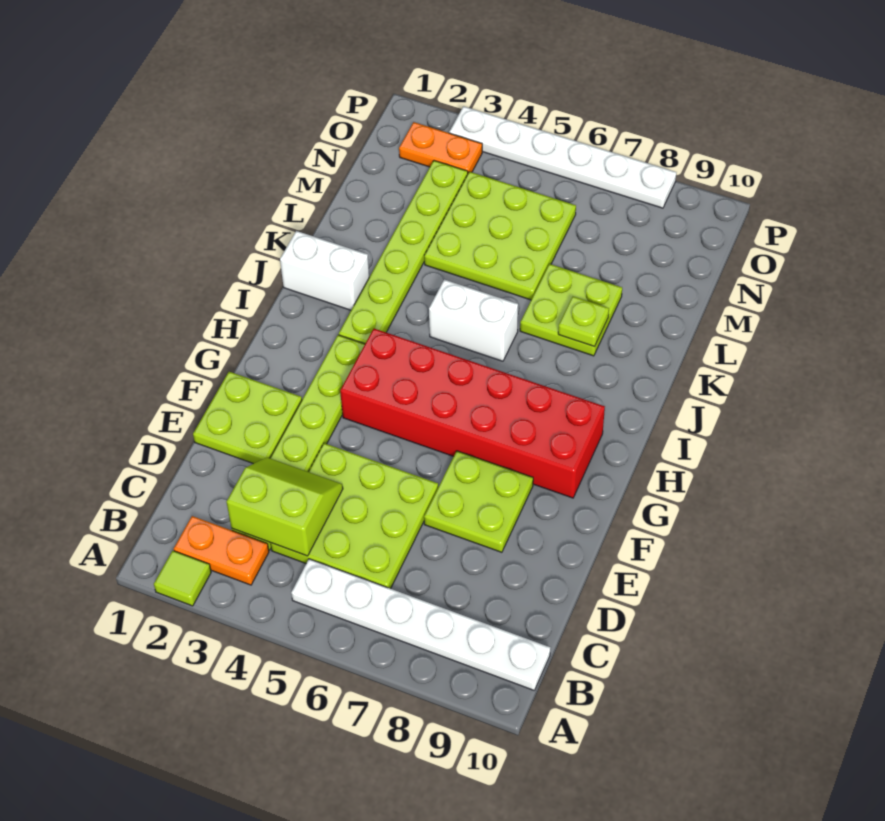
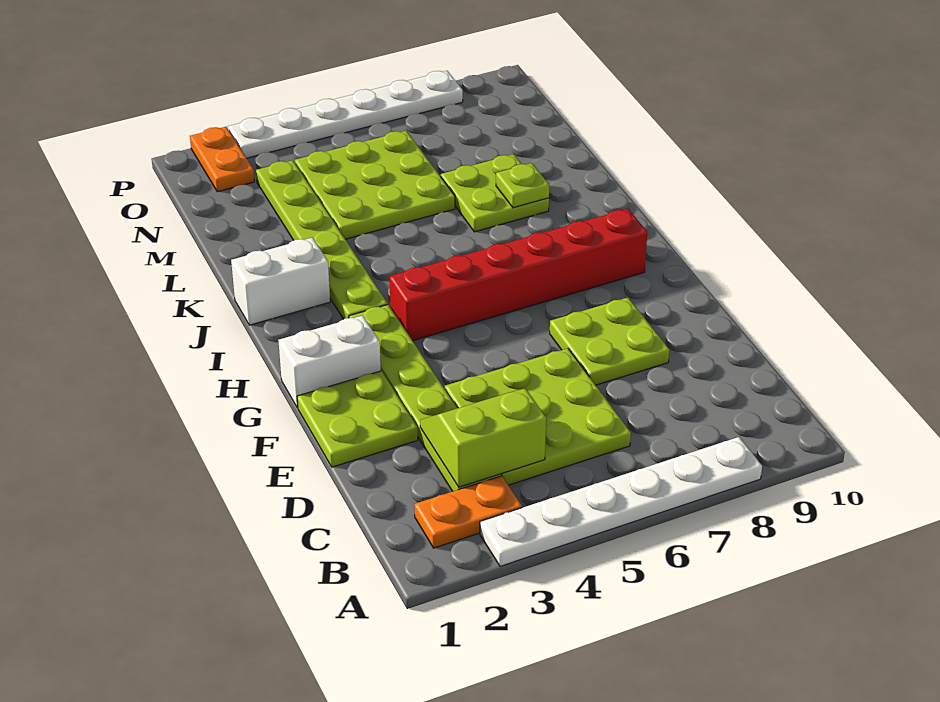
lime tile A2 level 1 -> none
white plate B5:B10 level 1 -> white plate A3:A8 level 1
red brick G4:H9 level 1 -> red brick H4:H9 level 1
white brick J5:J6 level 1 -> white brick G1:G2 level 1
orange plate O2:O3 level 1 -> orange plate O2:P2 level 1

